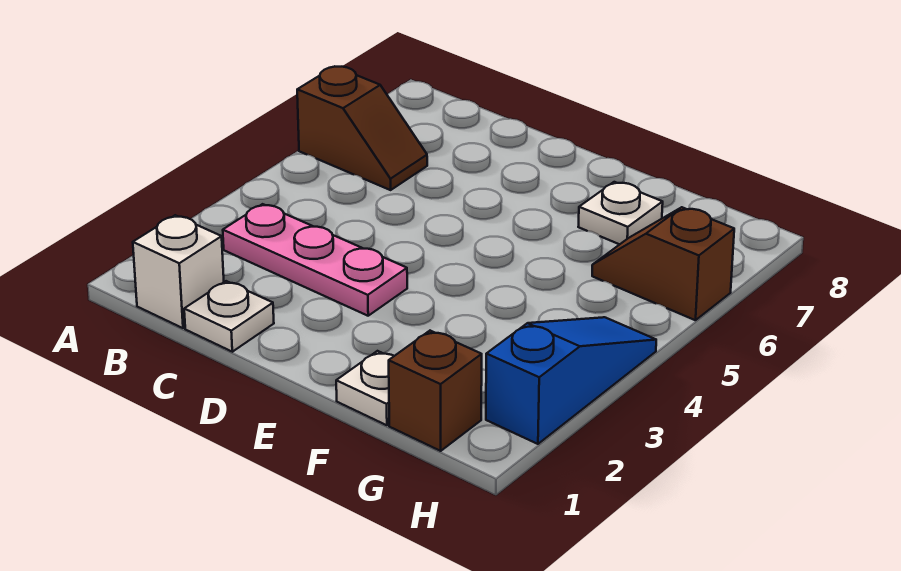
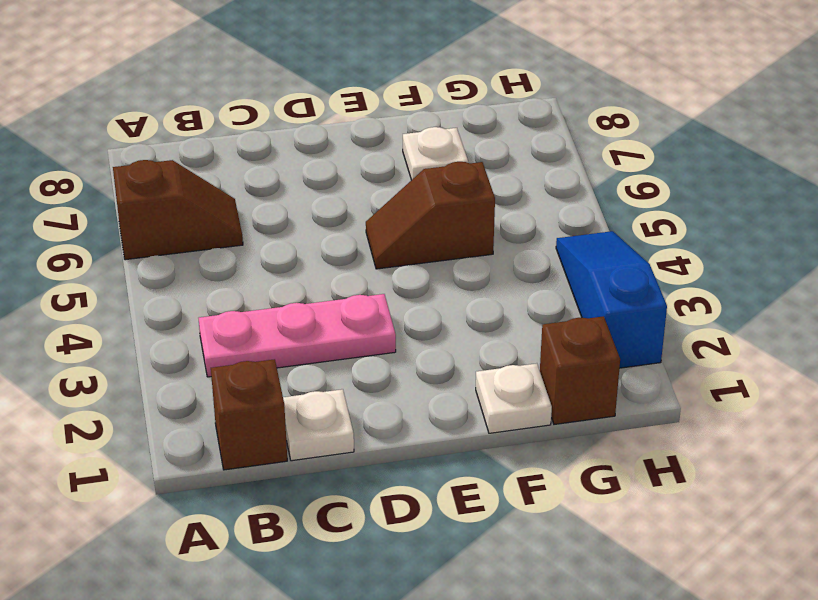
white brick B1 level 1 -> brown brick B1 level 1
brown slope G6:H6 level 1 top H -> brown slope E5:F5 level 1 top F

